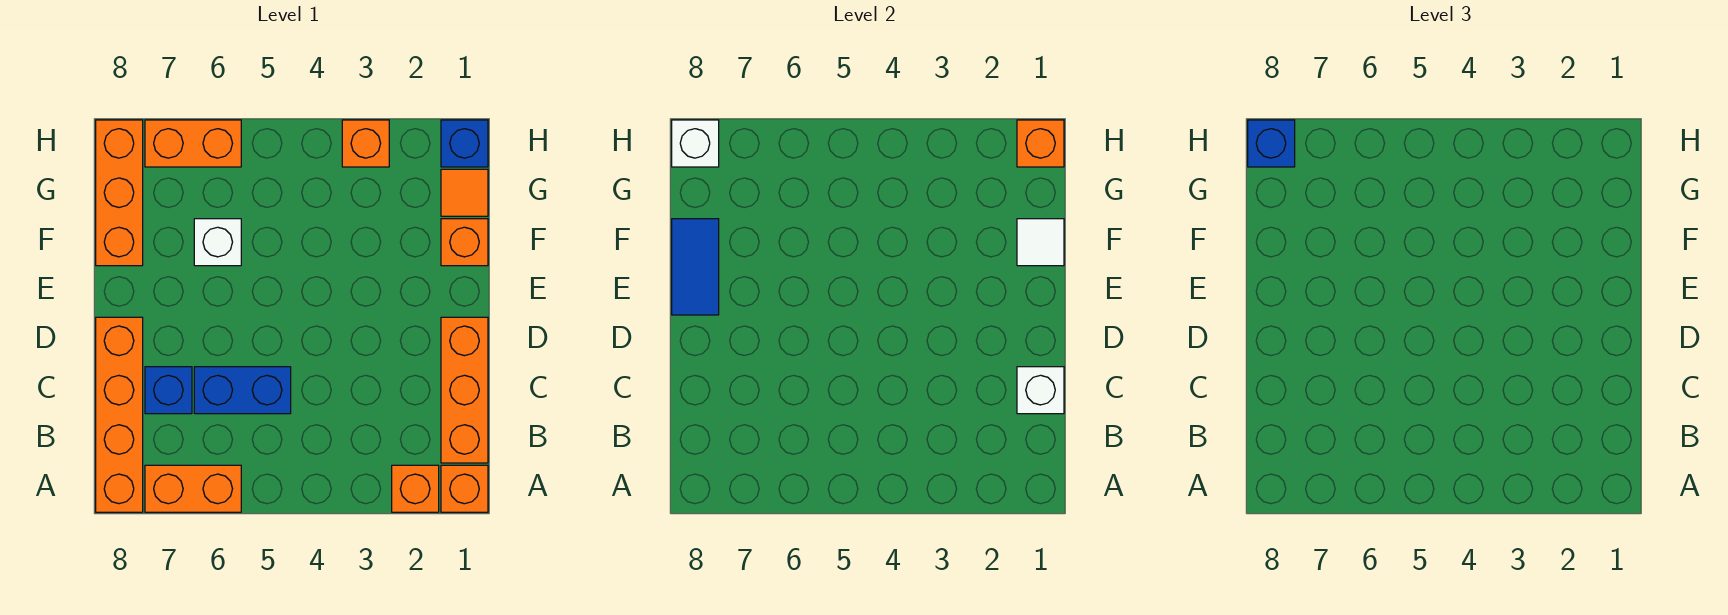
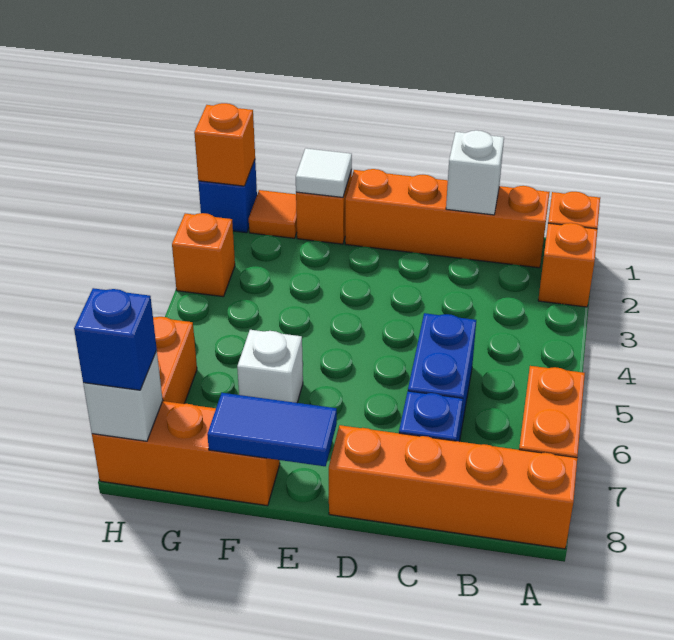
orange brick B1:D1 level 1 -> orange brick B1:E1 level 1

